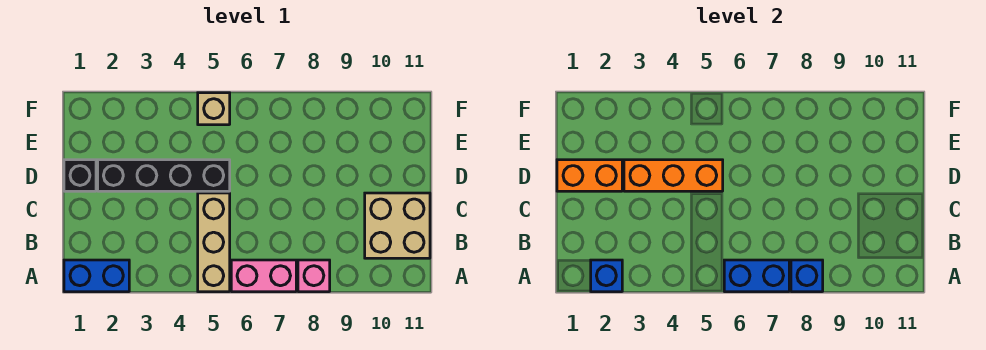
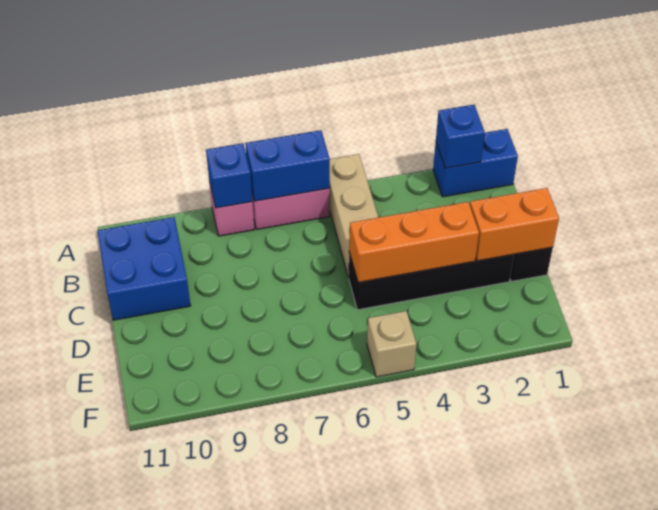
tan brick B10:C11 level 1 -> blue brick B10:C11 level 1

